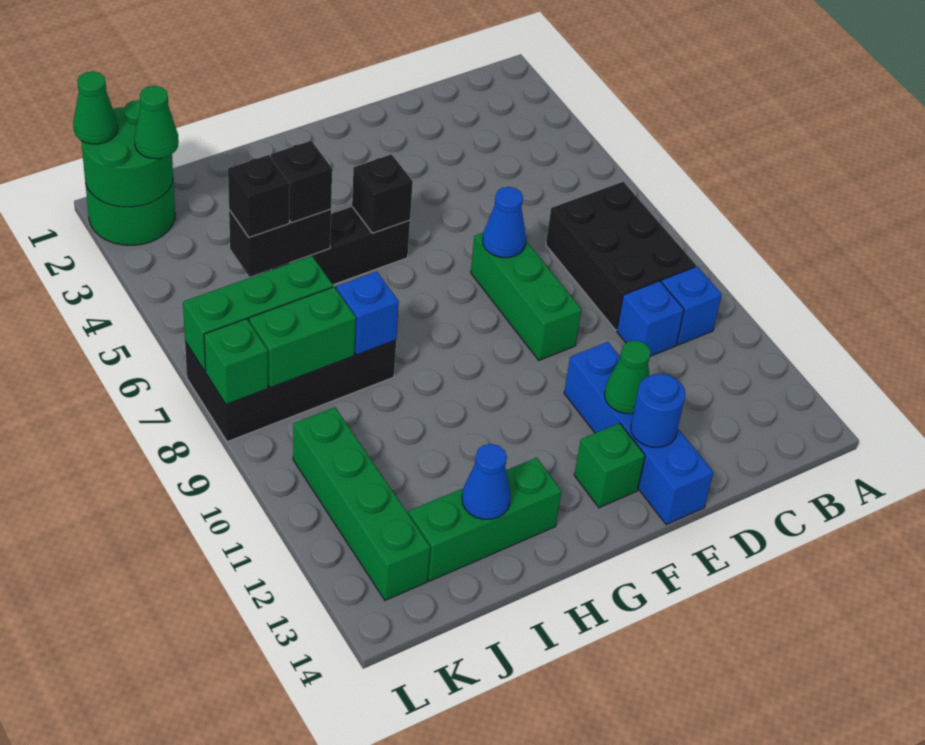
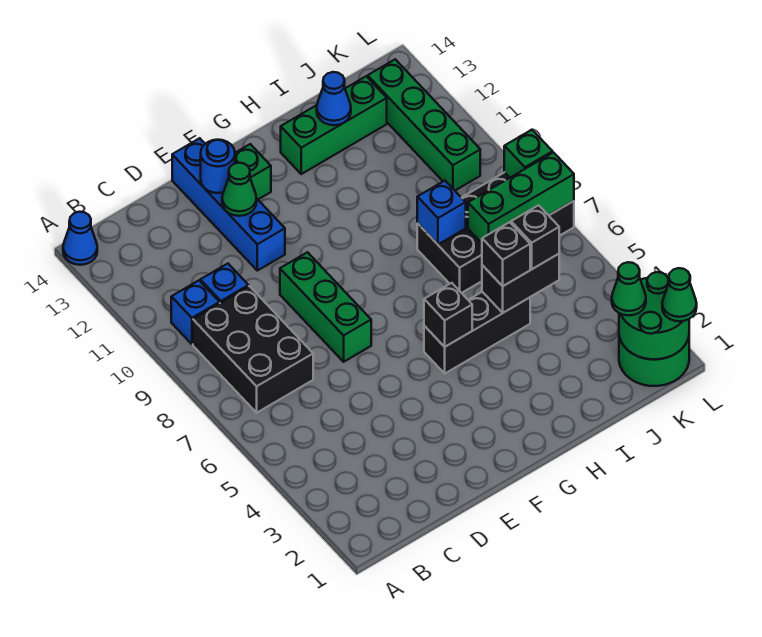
blue cone E7 level 2 -> blue cone A14 level 1
green brick J8:K8 level 2 -> none

